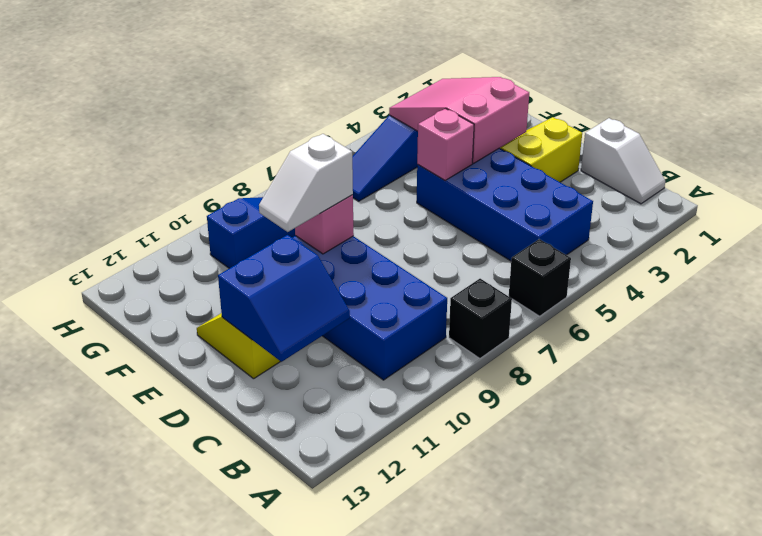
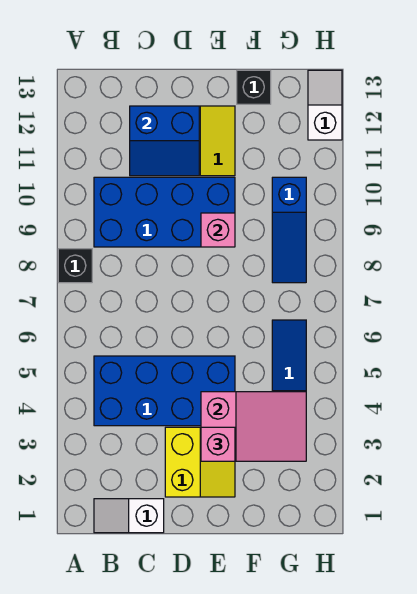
black brick A6 level 1 -> black brick F13 level 1
blue slope C11:D12 level 2 top D -> blue slope C11:D12 level 2 top 12
pink brick E5 level 2 -> pink brick E3 level 3
white slope E9:E10 level 3 top 9 -> white slope H12:H13 level 1 top 12

